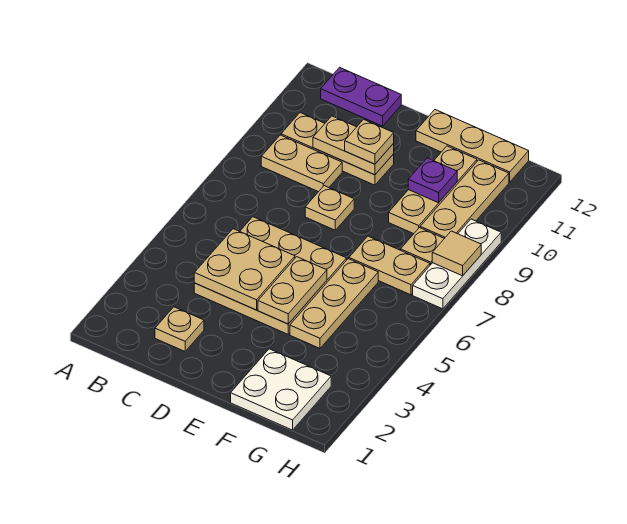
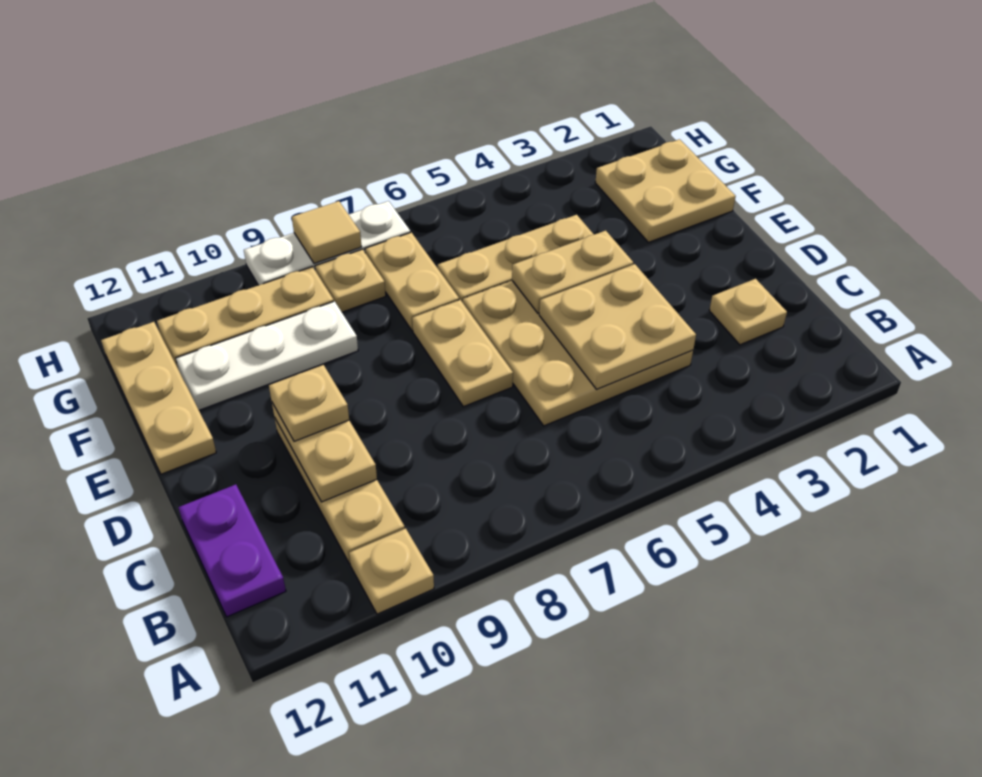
tan plate B9:C9 level 1 -> tan plate D7:E7 level 1
tan plate D8 level 1 -> tan plate A10 level 1
white plate F1:G2 level 1 -> tan plate F1:G2 level 1
tan plate F9:F11 level 1 -> white plate F9:F11 level 1
purple plate F10 level 2 -> none

